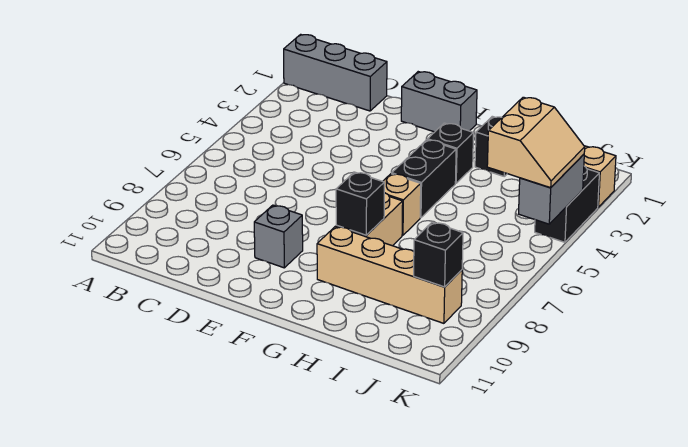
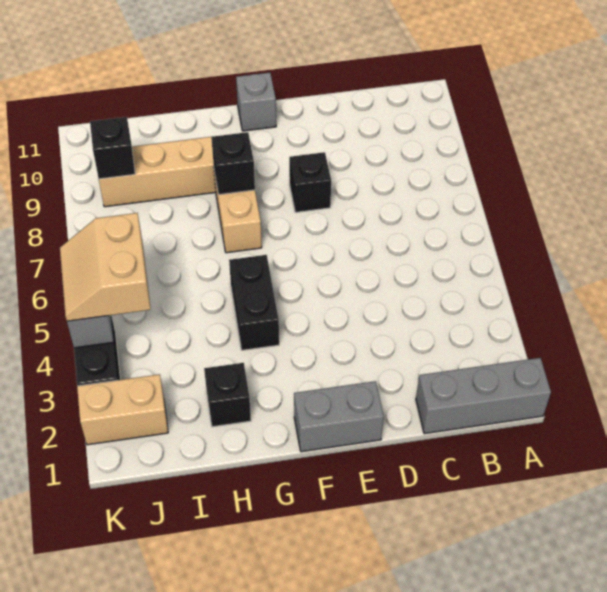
grey brick E9 level 1 -> grey brick F11 level 1
black brick G3 level 1 -> black brick E8 level 1
tan brick G6 level 1 -> none

